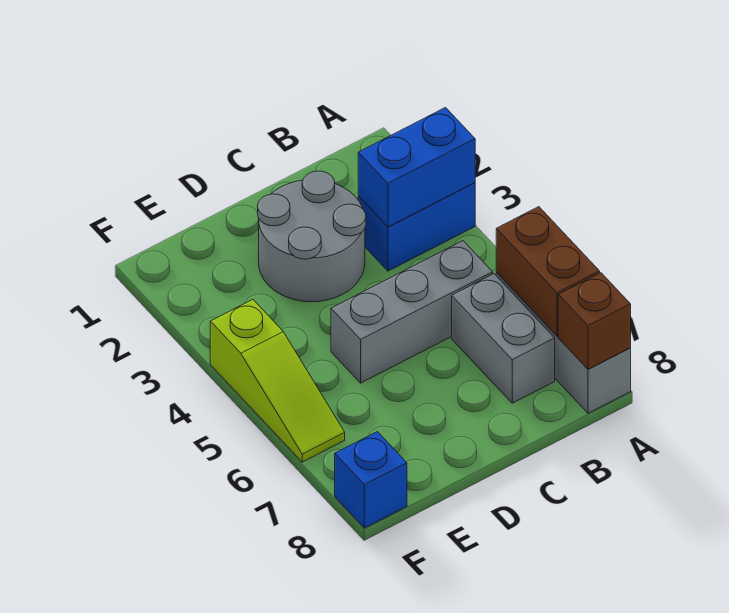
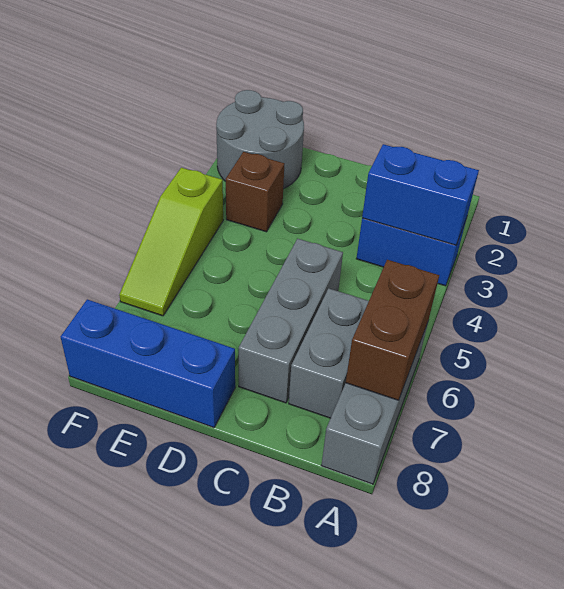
brown brick A8 level 2 -> brown brick E3 level 1
grey brick B5:D5 level 1 -> grey brick C5:C7 level 1
grey round brick C2:D3 level 1 -> grey round brick E1:F2 level 1
blue brick F8 level 1 -> blue brick D8:F8 level 1

